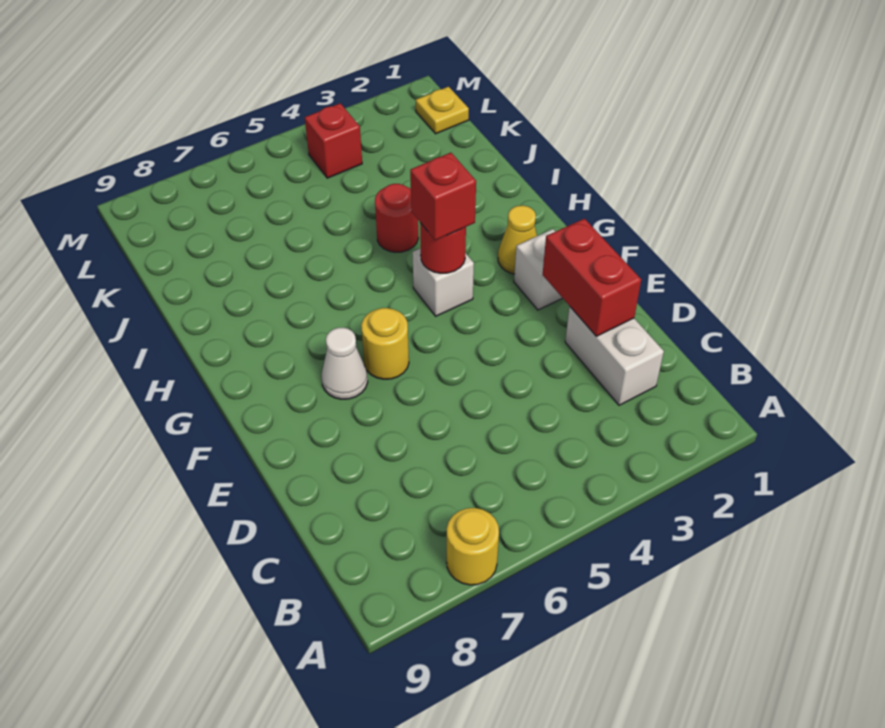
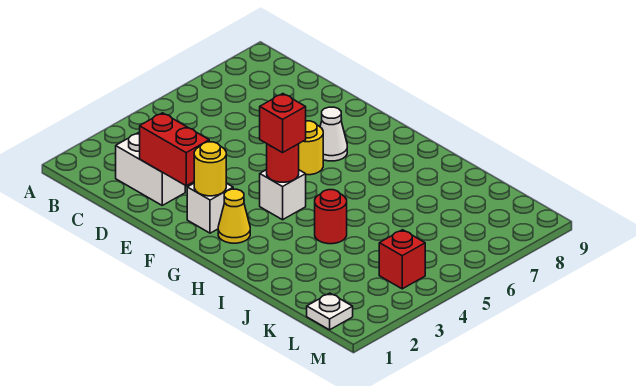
yellow round brick A7 level 1 -> yellow round brick F2 level 2
yellow plate L1 level 1 -> white plate L1 level 1

